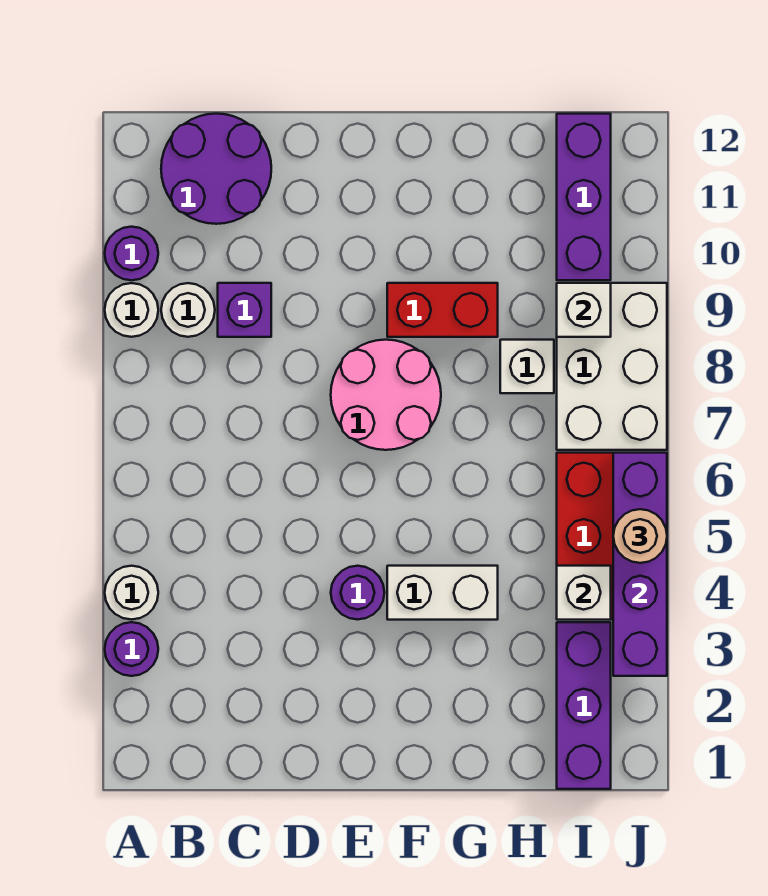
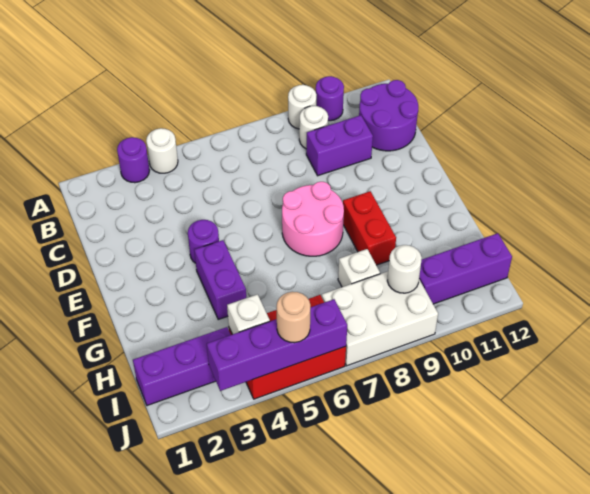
purple brick C9 level 1 -> purple brick C9:C10 level 1
white brick F4:G4 level 1 -> purple brick F4:G4 level 1
white brick I9 level 2 -> white round brick I9 level 2

